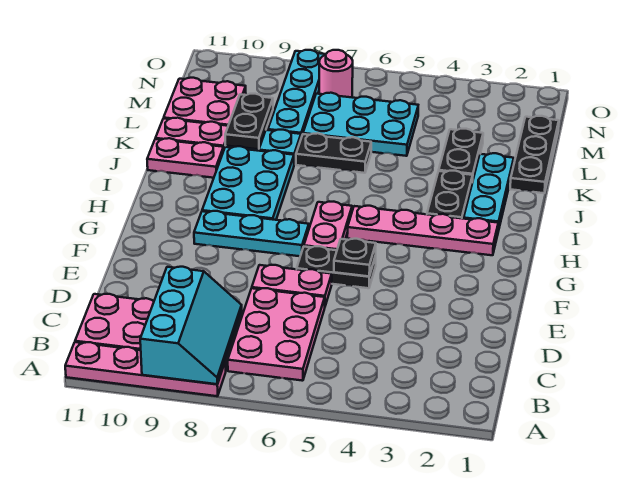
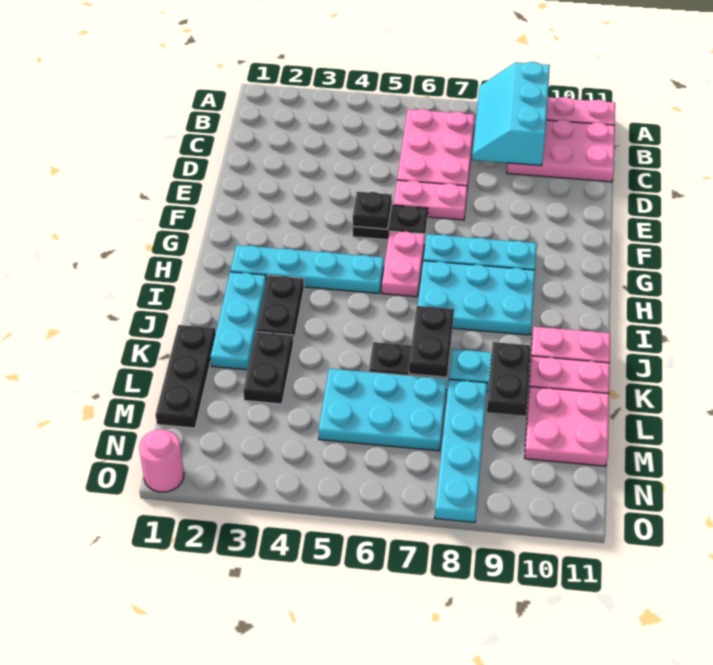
pink plate H2:H5 level 1 -> cyan plate H2:H5 level 1
cyan plate H8:J9 level 1 -> cyan plate H7:I9 level 1
none -> black plate J7:K7 level 2
pink round brick N7 level 1 -> pink round brick O1 level 1

